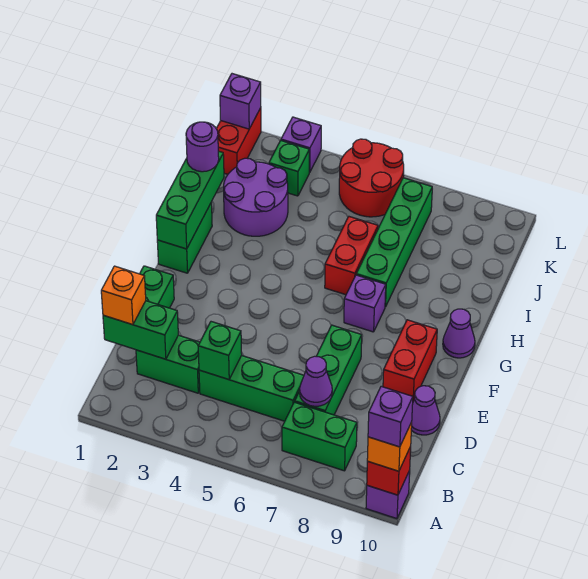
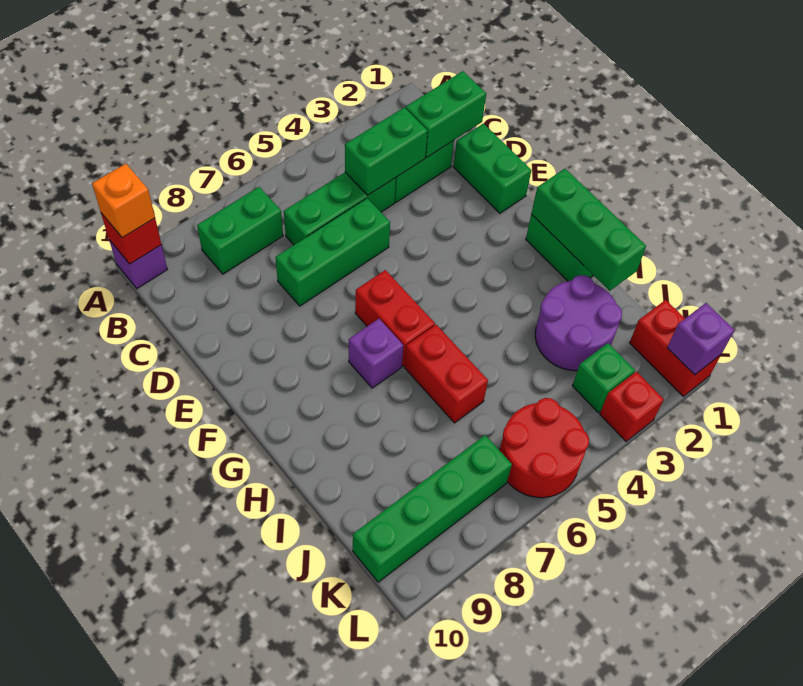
purple brick A10 level 4 -> none
orange brick C1 level 3 -> none
green brick C4 level 2 -> green brick C3:C4 level 2
green brick C7:E7 level 1 -> green brick D5:D7 level 1
purple cone C7 level 2 -> none
purple cone D10 level 1 -> none
red brick E9:F9 level 1 -> red brick F6:G6 level 1
purple cone G10 level 1 -> none
green brick H7:K7 level 1 -> green brick K7:K10 level 1
purple round brick I1 level 3 -> none
purple brick L3 level 1 -> red brick L3 level 1

